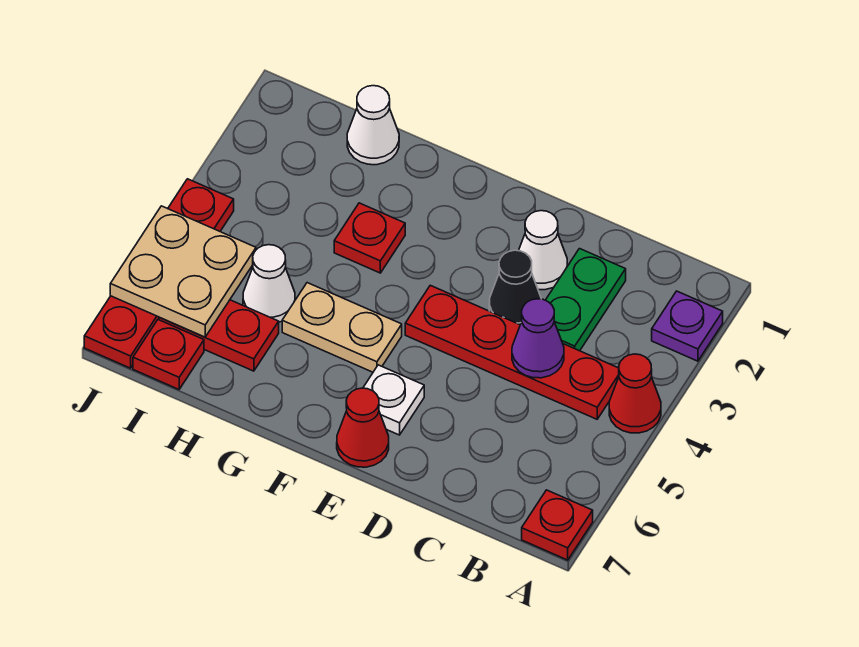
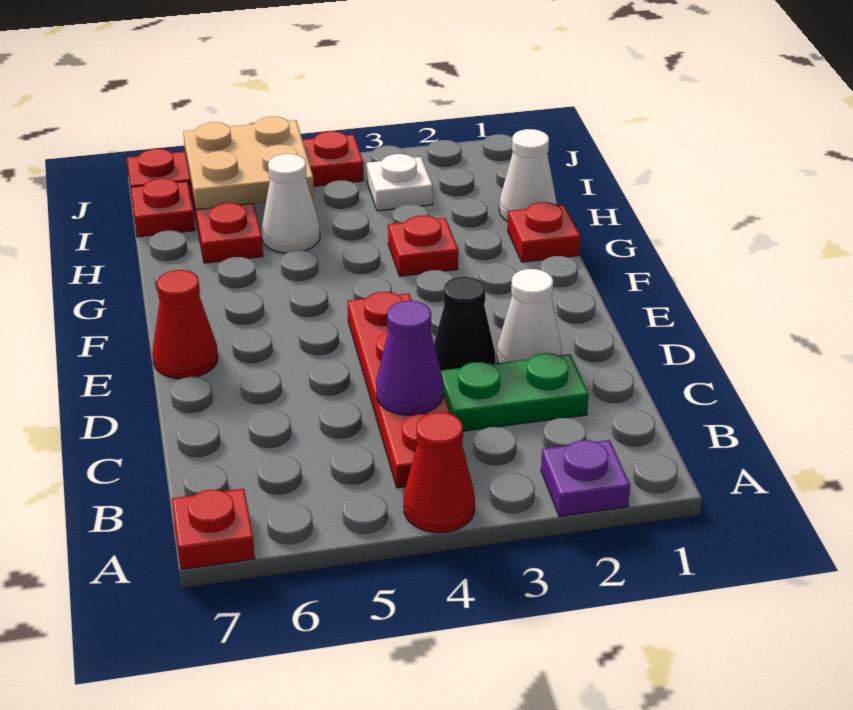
white plate E6 level 1 -> white plate I3 level 1
tan plate F5:G5 level 1 -> none
none -> red plate G1 level 1

